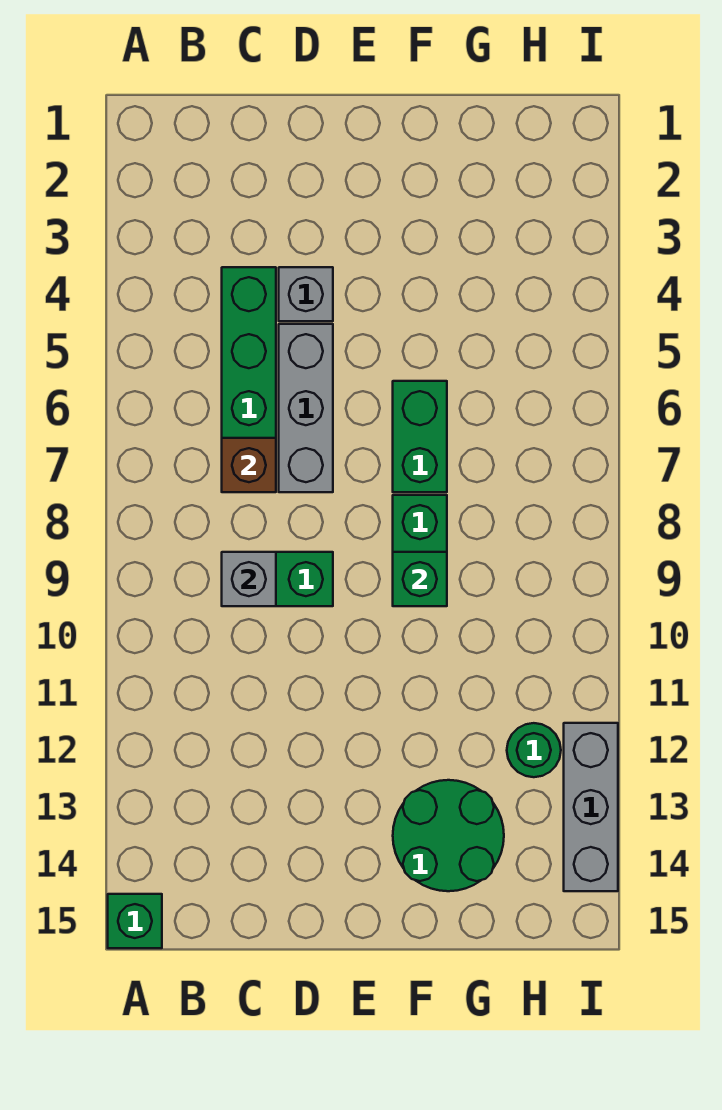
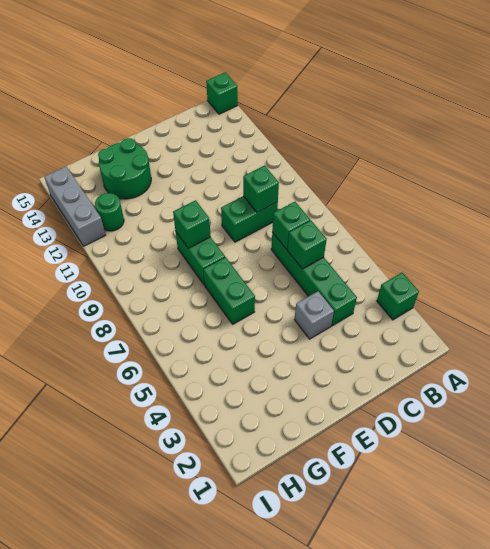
none -> green brick A3 level 1
none -> green brick C6 level 2
brown brick C7 level 2 -> green brick C7 level 2
grey brick C9 level 2 -> green brick C9 level 2
grey brick D5:D7 level 1 -> none

